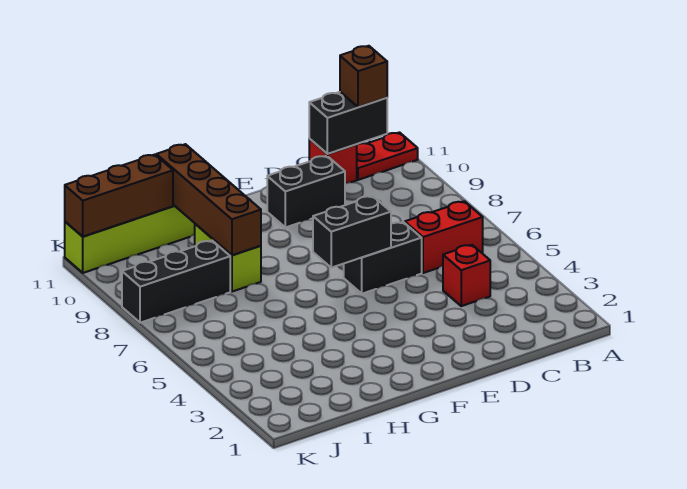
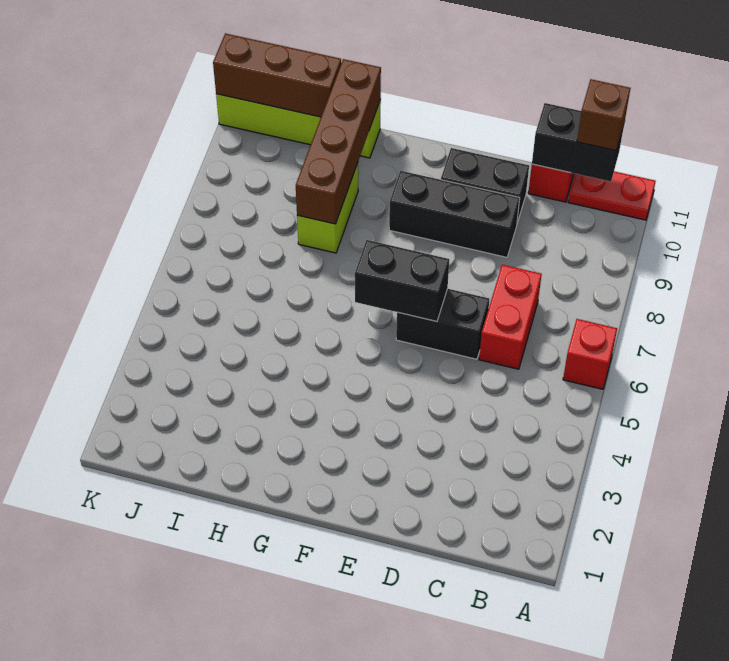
red brick B6:C6 level 1 -> red brick C6:C7 level 1
red brick C4 level 1 -> red brick A6 level 1
black brick I8:K8 level 1 -> black brick D9:F9 level 1

